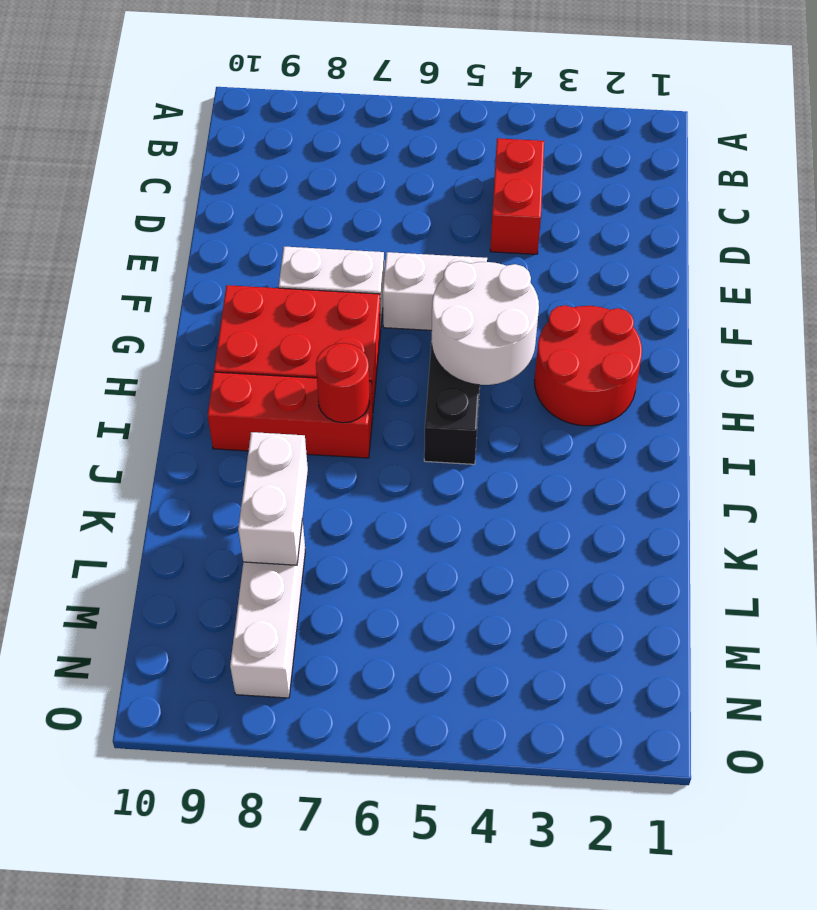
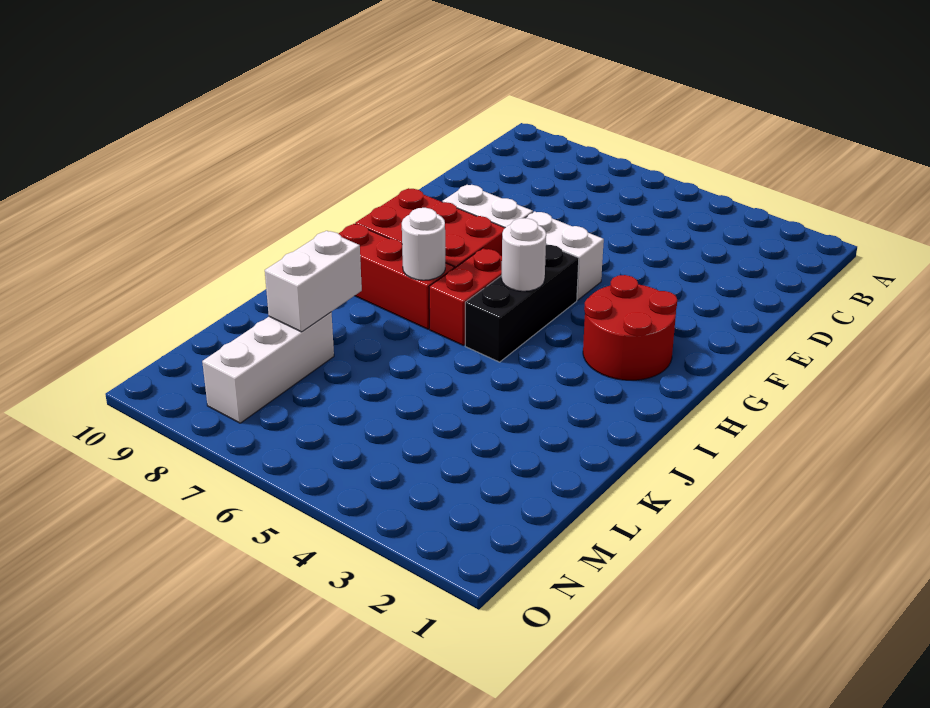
red brick C4:D4 level 1 -> red brick H6:I6 level 1
white round brick G4:H5 level 2 -> white round brick H5 level 2
red round brick I7 level 2 -> white round brick I7 level 2

